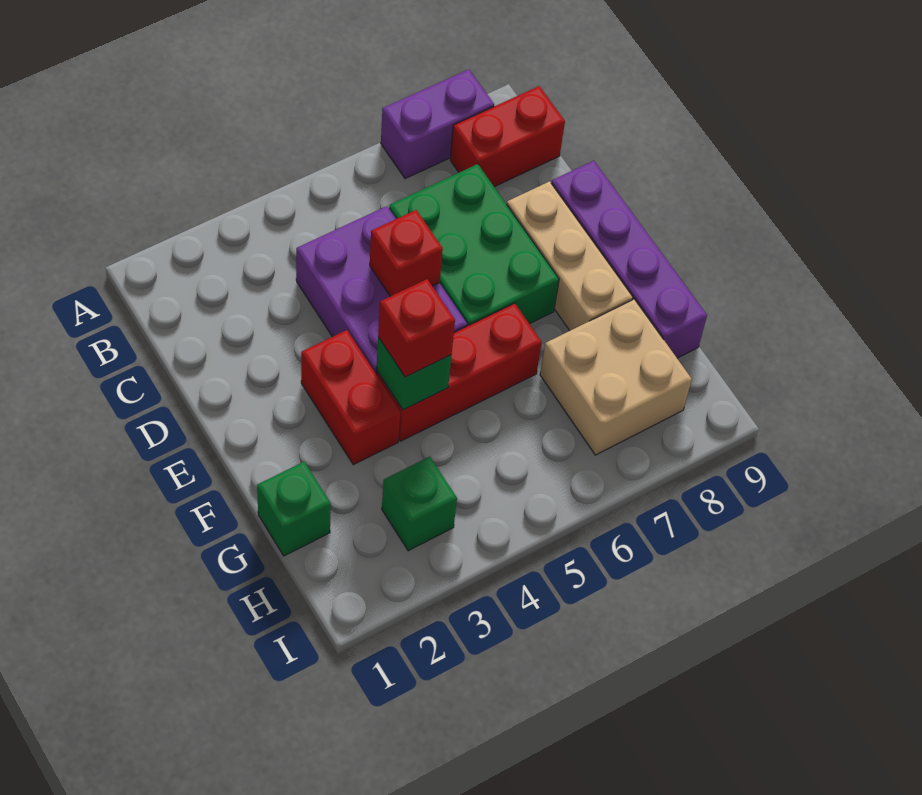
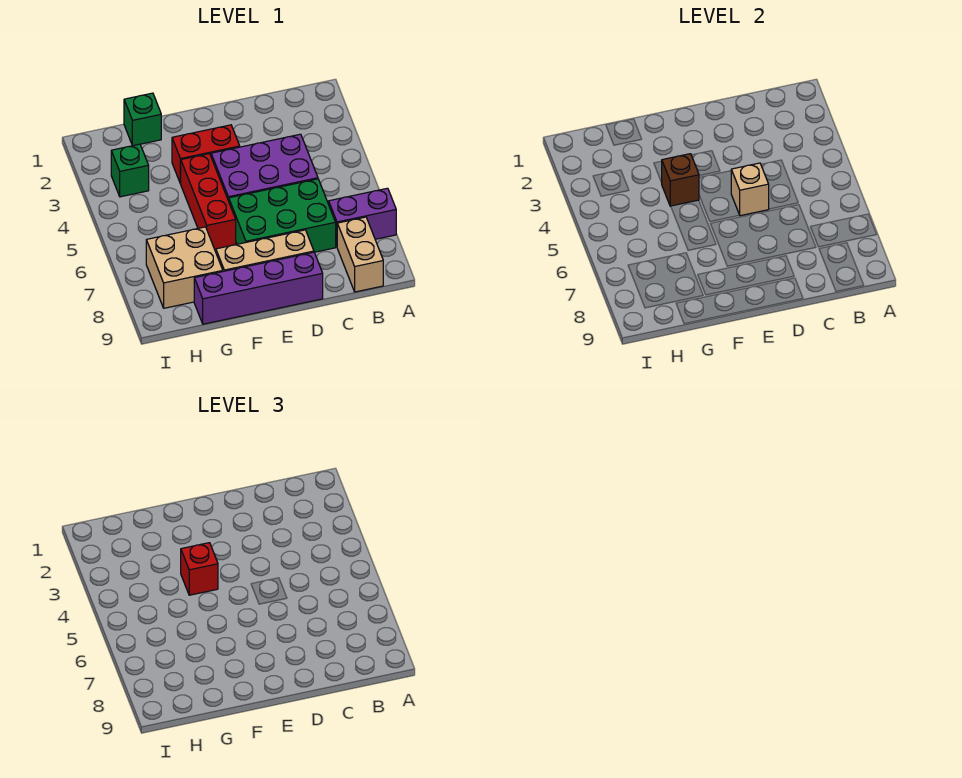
purple brick A7:A8 level 1 -> purple brick A7:B7 level 1
red brick B8:B9 level 1 -> tan brick B8:B9 level 1
red brick D5 level 2 -> tan brick D5 level 2
green brick F4 level 2 -> brown brick F4 level 2

